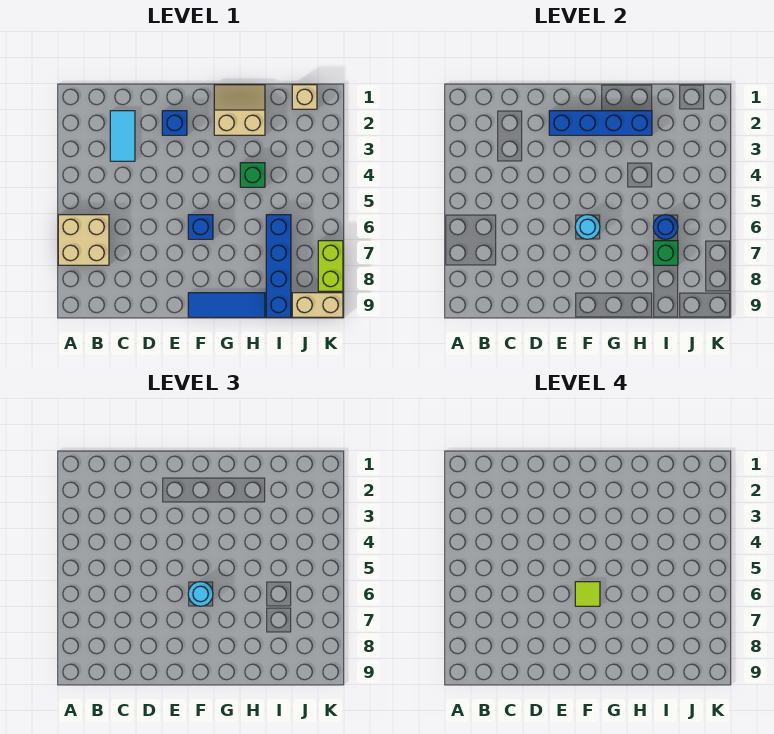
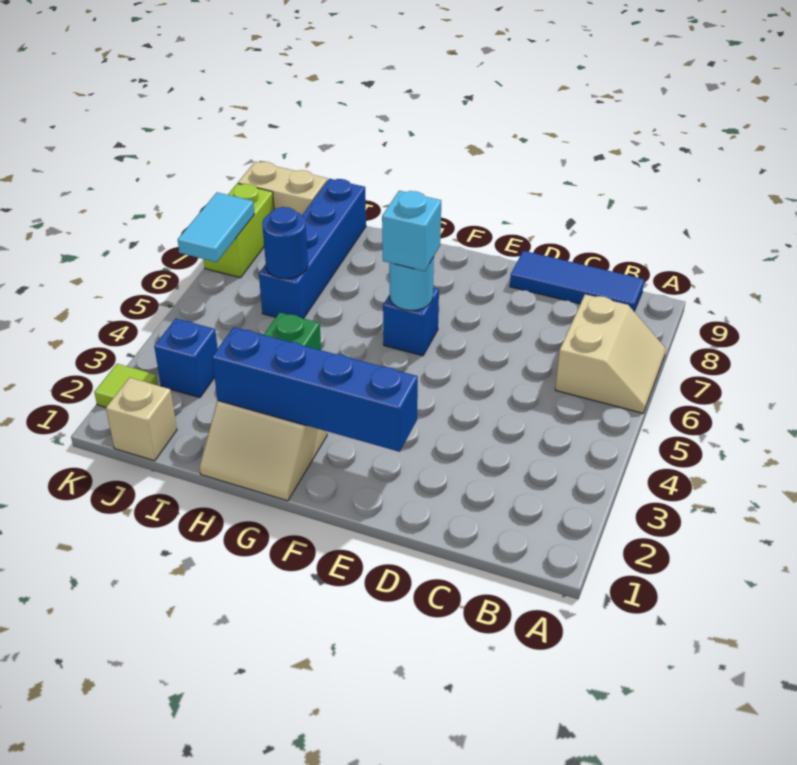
tan brick A6:B7 level 1 -> tan slope A6:B7 level 1 top B
cyan tile C2:C3 level 1 -> cyan tile K6:K7 level 2
blue brick E2 level 1 -> blue brick J3 level 1
cyan round brick F6 level 3 -> cyan brick F6 level 3
lime tile F6 level 4 -> lime tile K2 level 1
blue tile F9:H9 level 1 -> blue tile B9:D9 level 1
green brick I7 level 2 -> none

